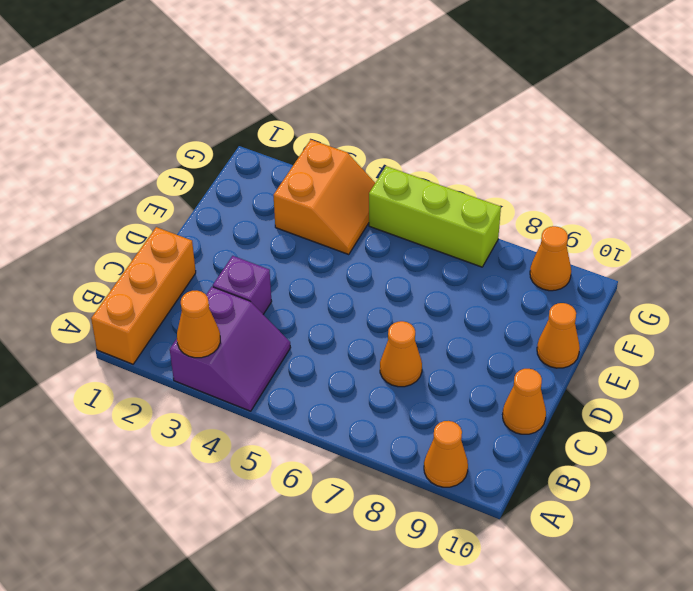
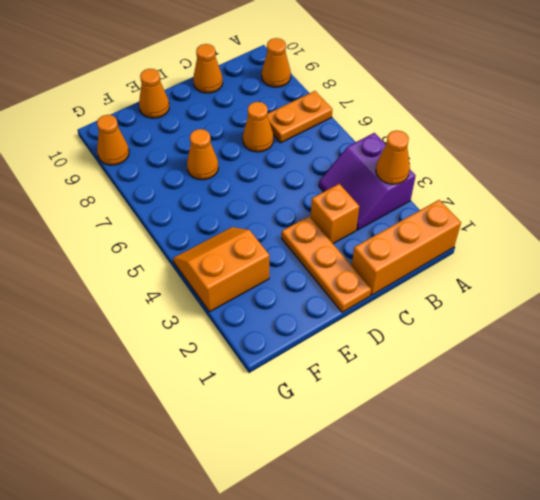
purple slope A3:B4 level 1 top 3 -> purple slope A3:B4 level 1 top A
none -> orange plate A7:B7 level 1
purple brick C3 level 1 -> orange brick C3 level 1
none -> orange plate D1:D3 level 1
none -> orange cone E7 level 1
lime brick G5:G7 level 1 -> none

